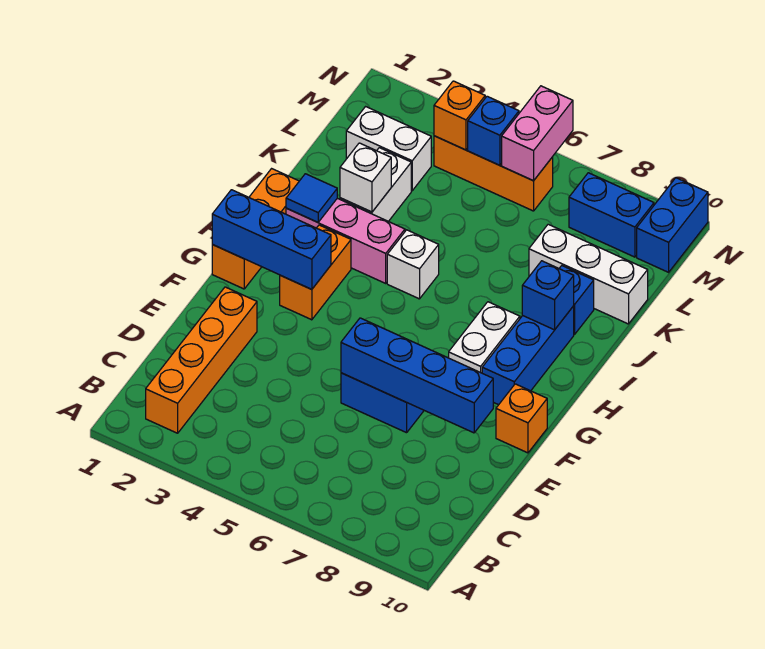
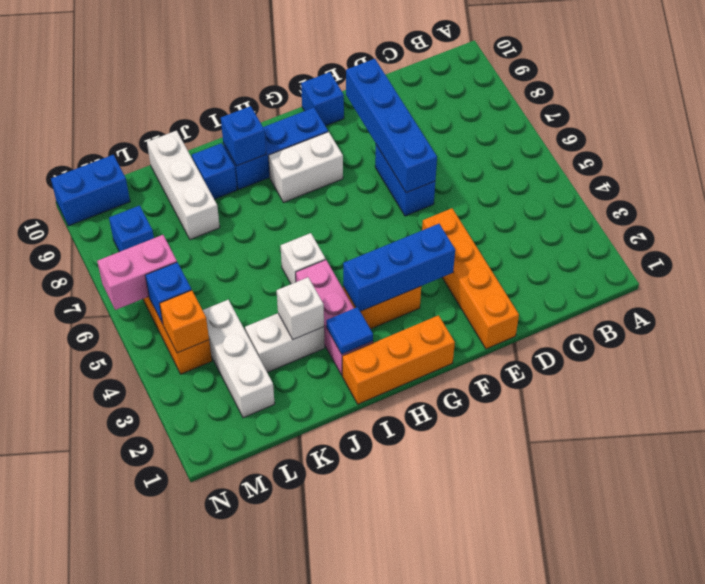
orange brick B2:E2 level 1 -> orange brick E1:E4 level 1
orange brick F10 level 1 -> blue brick F10 level 1
blue brick G1:G3 level 2 -> blue brick F3:H3 level 2
white brick L2:L3 level 1 -> white brick L2:L4 level 1
blue brick M8:M9 level 1 -> blue brick M8 level 1

